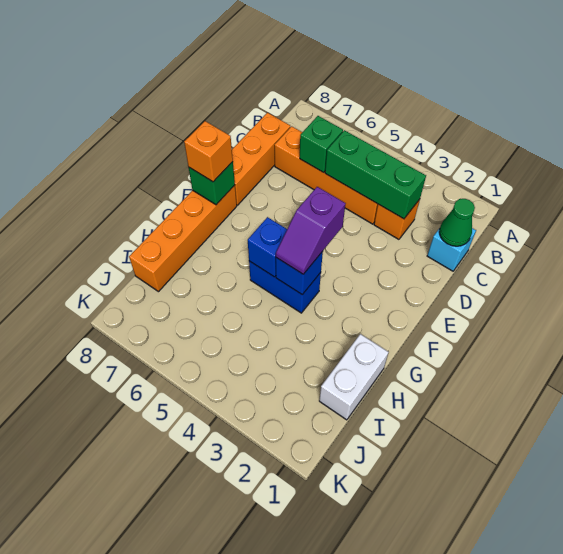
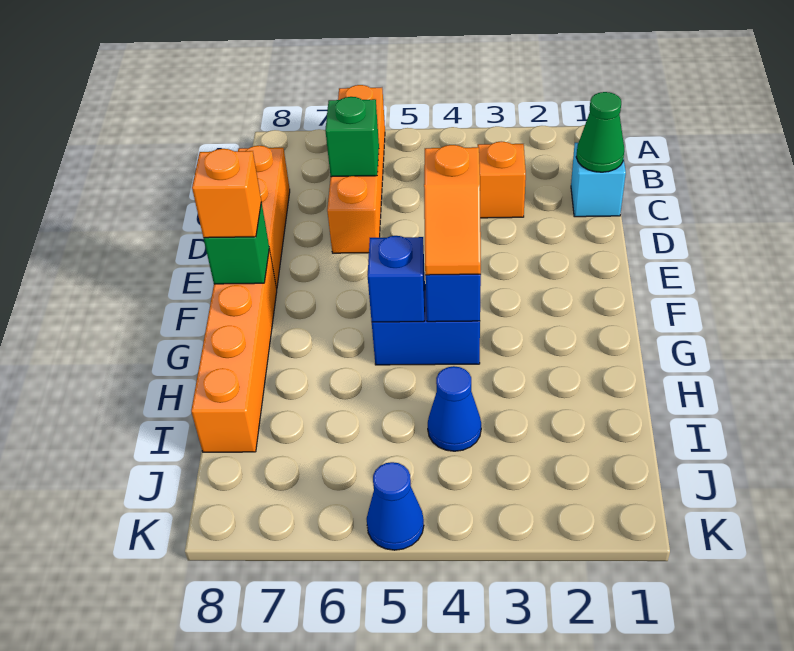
green brick C3:C5 level 2 -> none
orange brick C4:C7 level 1 -> orange brick A6:D6 level 1
purple slope F4:G4 level 3 top F -> orange slope F4:G4 level 3 top F
white brick H1:I1 level 1 -> none
none -> blue cone I4 level 1
none -> blue cone K5 level 1

